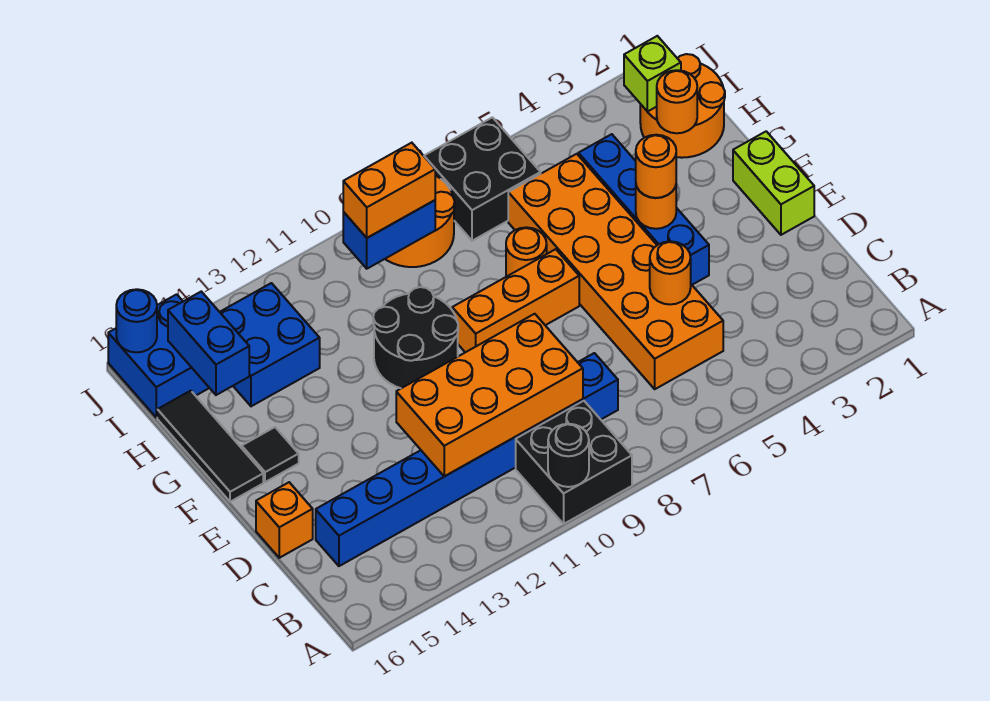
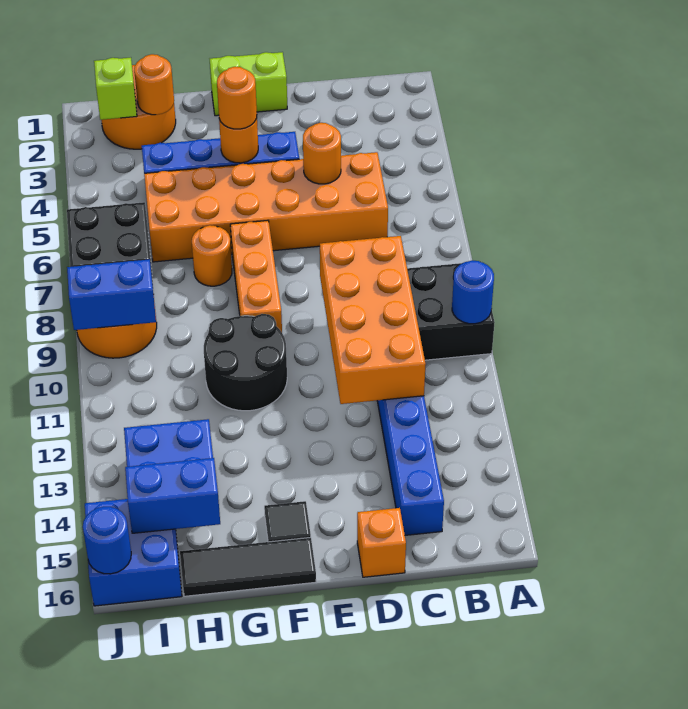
black round brick A10 level 2 -> blue round brick A10 level 2
blue brick I9:I10 level 2 -> blue brick I9:J9 level 2
orange brick I9:I10 level 3 -> none

